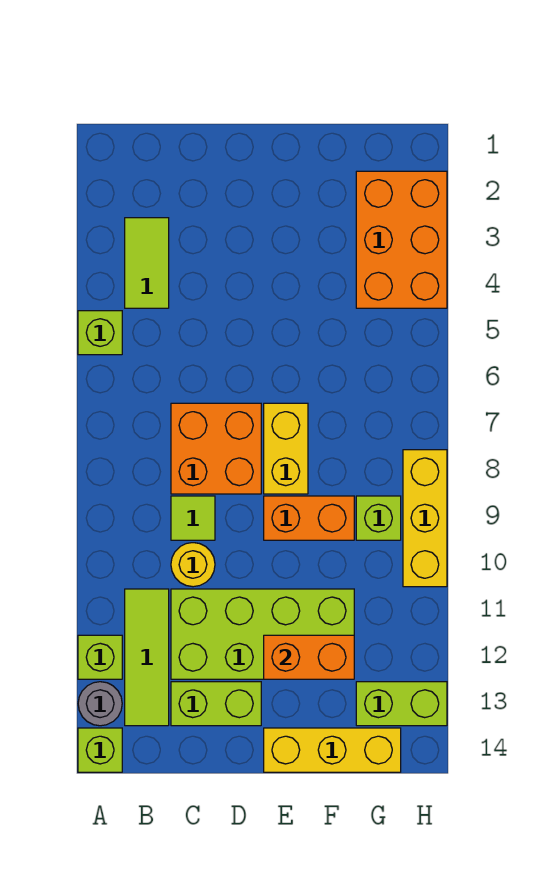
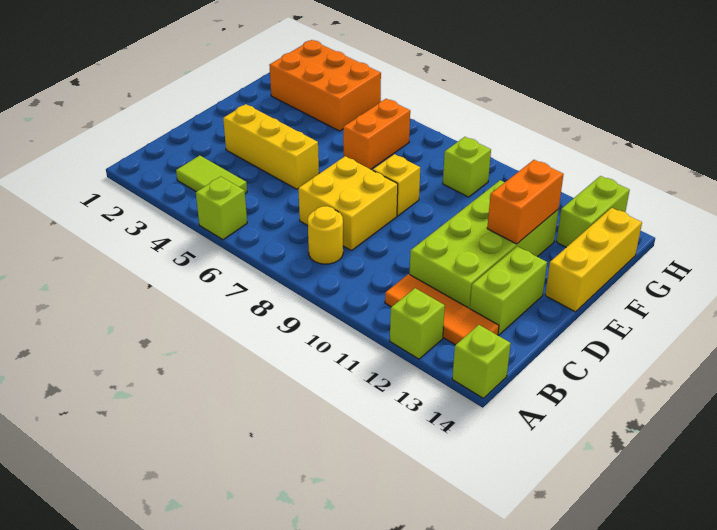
grey round brick A13 level 1 -> none
lime tile B11:B13 level 1 -> orange tile B11:B13 level 1
orange brick C7:D8 level 1 -> yellow brick C7:D8 level 1
lime tile C9 level 1 -> none
yellow round brick C10 level 1 -> yellow round brick B8 level 1
yellow brick E7:E8 level 1 -> yellow brick E8 level 1
orange brick E9:F9 level 1 -> orange brick F6:G6 level 1
yellow brick H8:H10 level 1 -> yellow brick D3:D5 level 1

